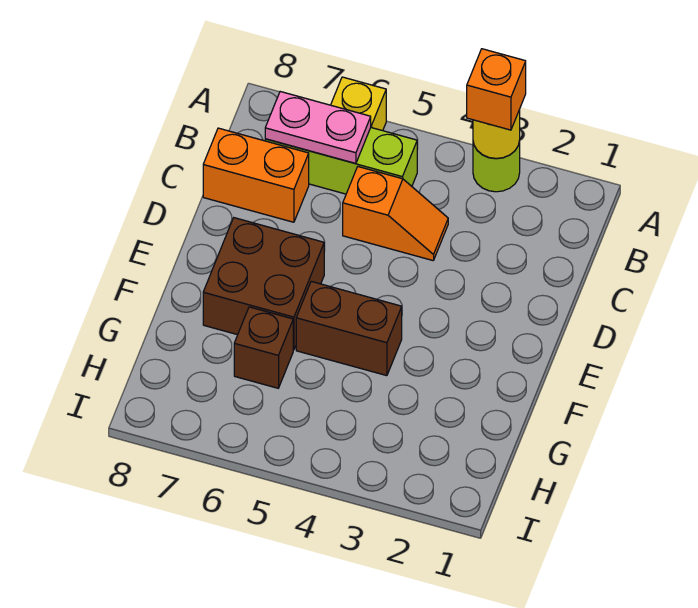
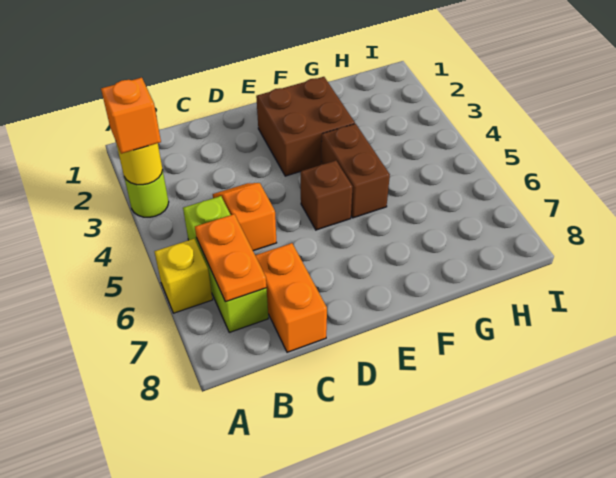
pink plate B6:B7 level 2 -> orange plate B6:B7 level 2
brown brick E6:F7 level 1 -> brown brick E2:F3 level 1
brown brick G6 level 1 -> brown brick E5 level 1

